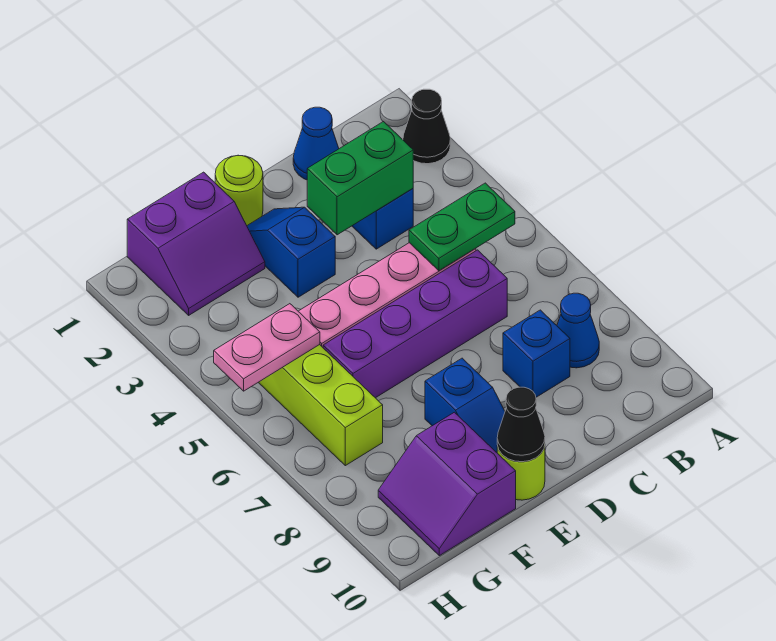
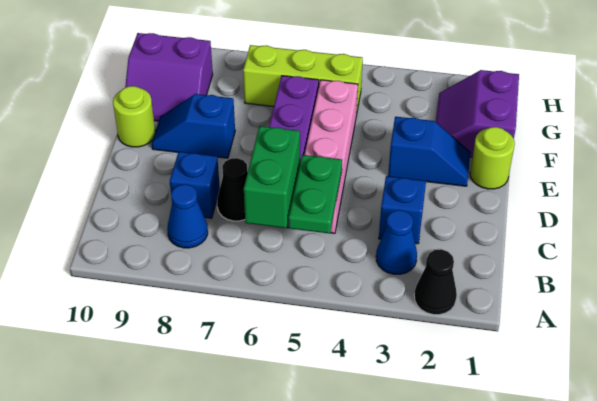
blue cone C1 level 1 -> blue cone B3 level 1
green brick C3:D3 level 2 -> green brick B6:C6 level 2
black cone E10 level 2 -> black cone C7 level 1
purple slope F9:G10 level 1 top F -> purple slope F9:G10 level 1 top G
pink plate G5:H5 level 2 -> none

